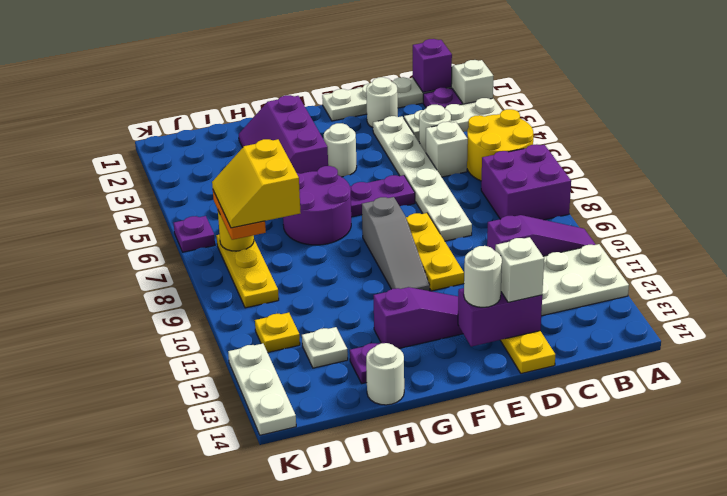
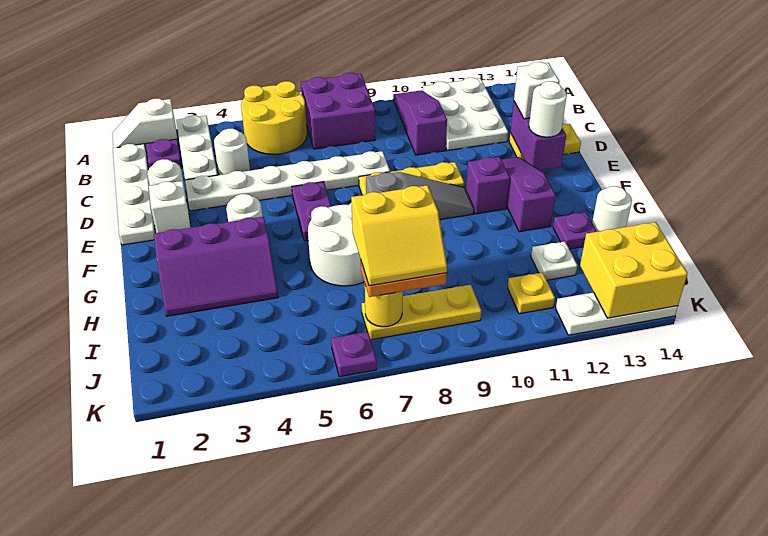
purple brick B1 level 2 -> purple brick F11 level 1
white brick C5 level 1 -> white brick E2 level 1
purple round brick G6:H7 level 1 -> white round brick G6:H7 level 1
none -> yellow brick J13:K14 level 2

